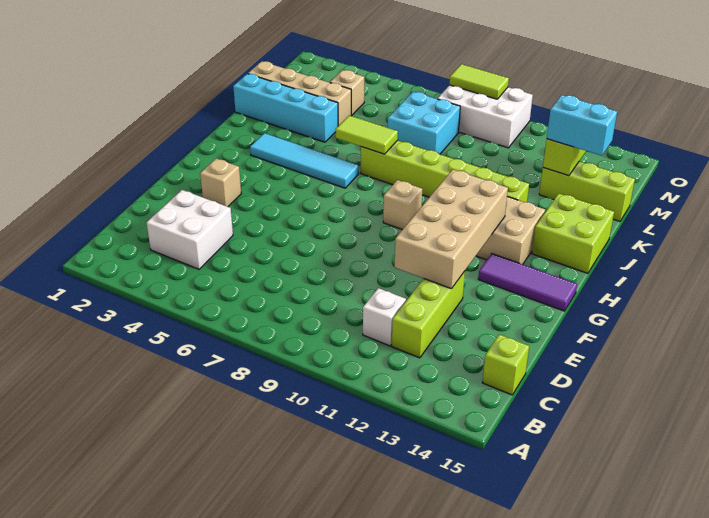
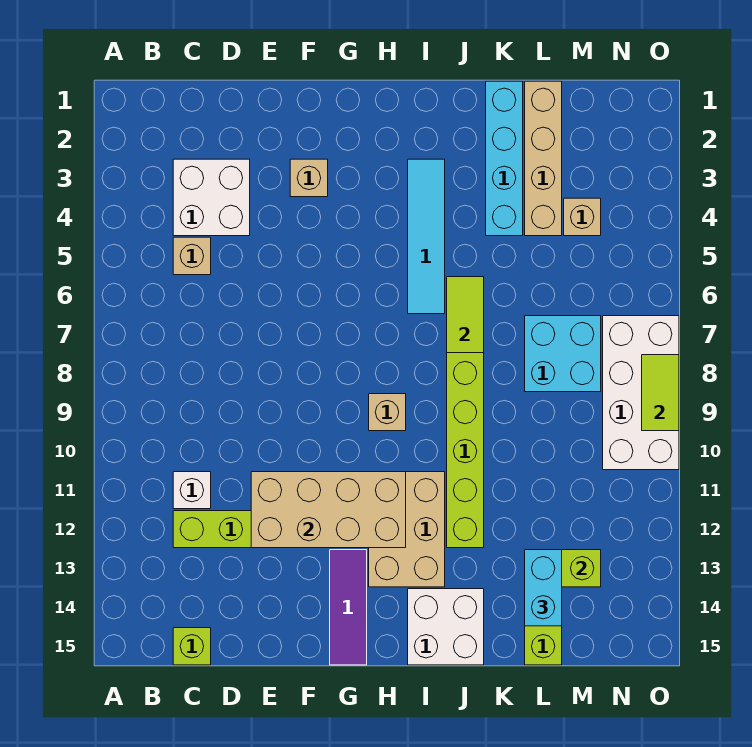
none -> tan brick C5 level 1
lime brick I14:J15 level 1 -> white brick I14:J15 level 1
white brick N8:O10 level 1 -> white brick N7:O10 level 1

